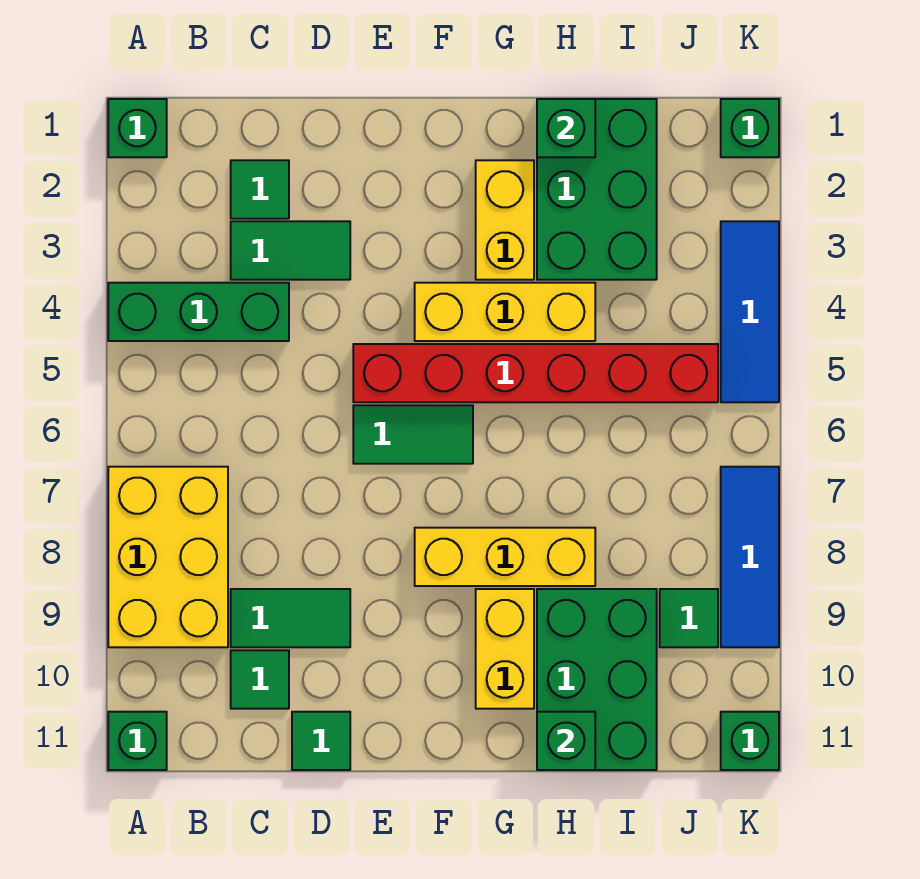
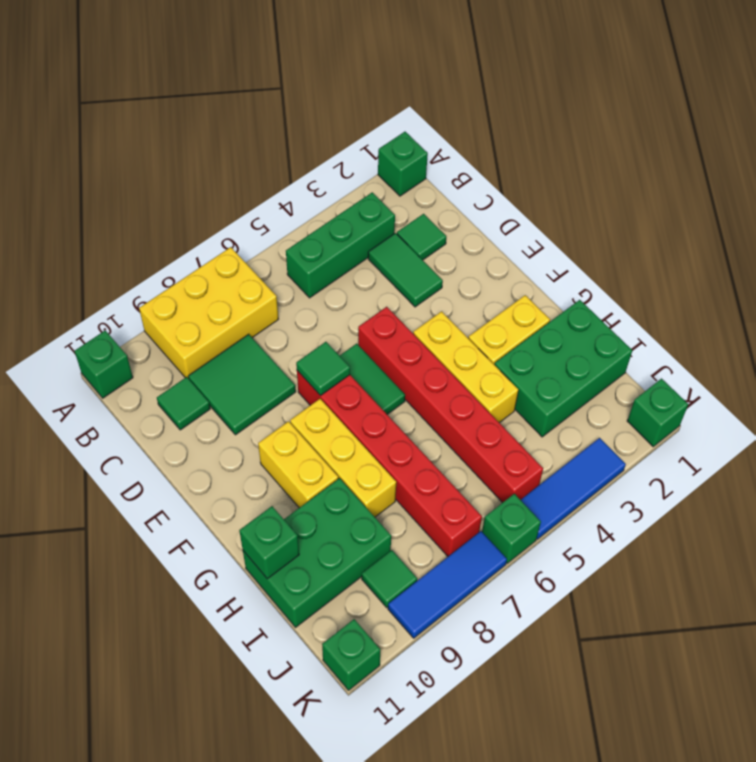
green brick A4:C4 level 1 -> green brick B3:B5 level 1
green tile C9:D9 level 1 -> green tile C8:D9 level 1
green tile D11 level 1 -> green tile E7 level 2
none -> red brick E7:J7 level 1
yellow brick G9:G10 level 1 -> yellow brick F9:G9 level 1
green brick H1 level 2 -> green brick K6 level 1

